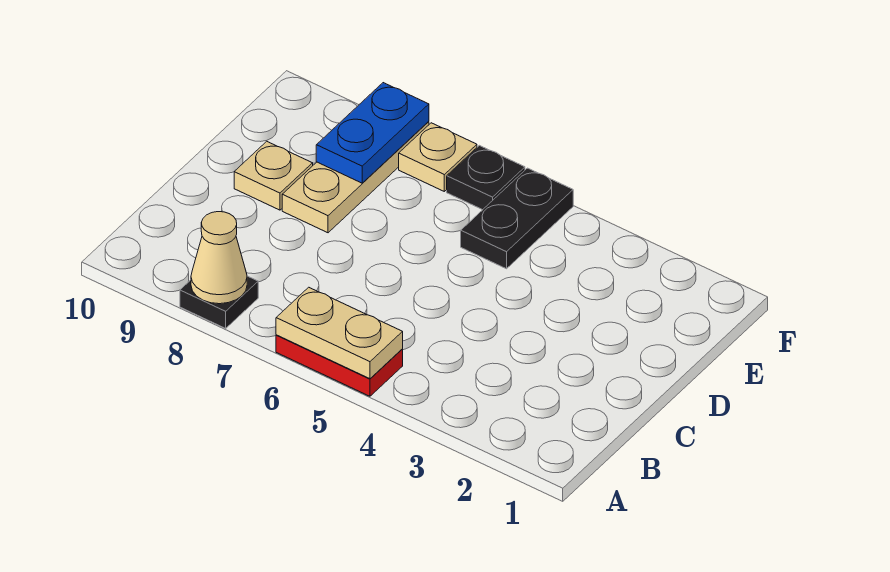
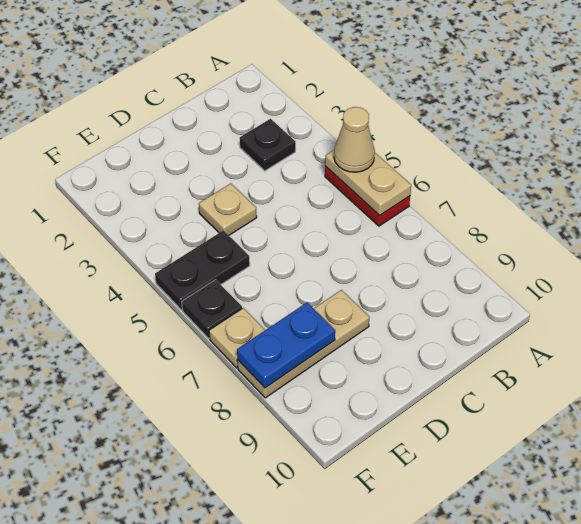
black plate A8 level 1 -> black plate B3 level 1
tan cone A8 level 2 -> tan cone A5 level 3
tan plate D9 level 1 -> tan plate D4 level 1

